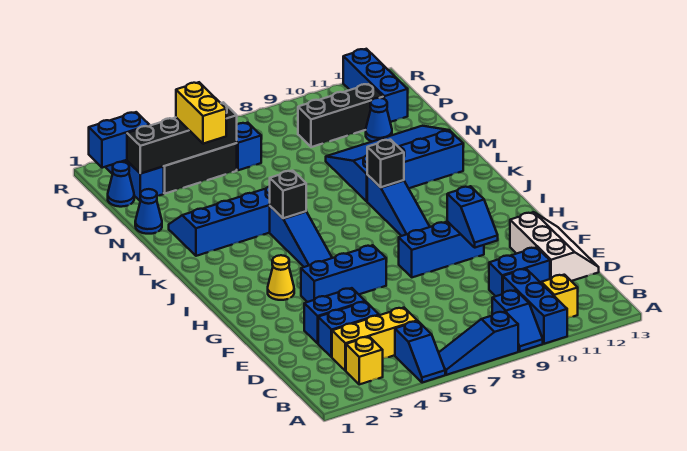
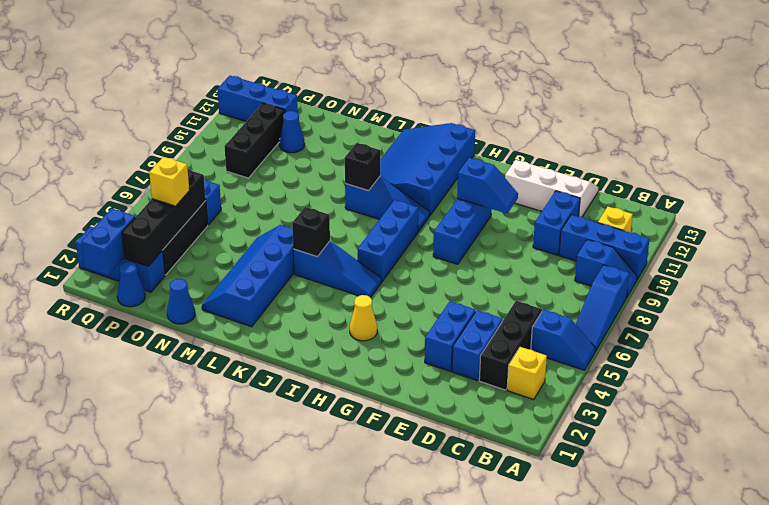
yellow brick C3:C5 level 1 -> black brick C3:C5 level 1
blue brick G4:G6 level 1 -> blue brick I6:I8 level 1
blue slope L9:N12 level 1 top L -> blue slope I10:K13 level 1 top I
yellow brick O4:P4 level 3 -> yellow brick P4 level 3

